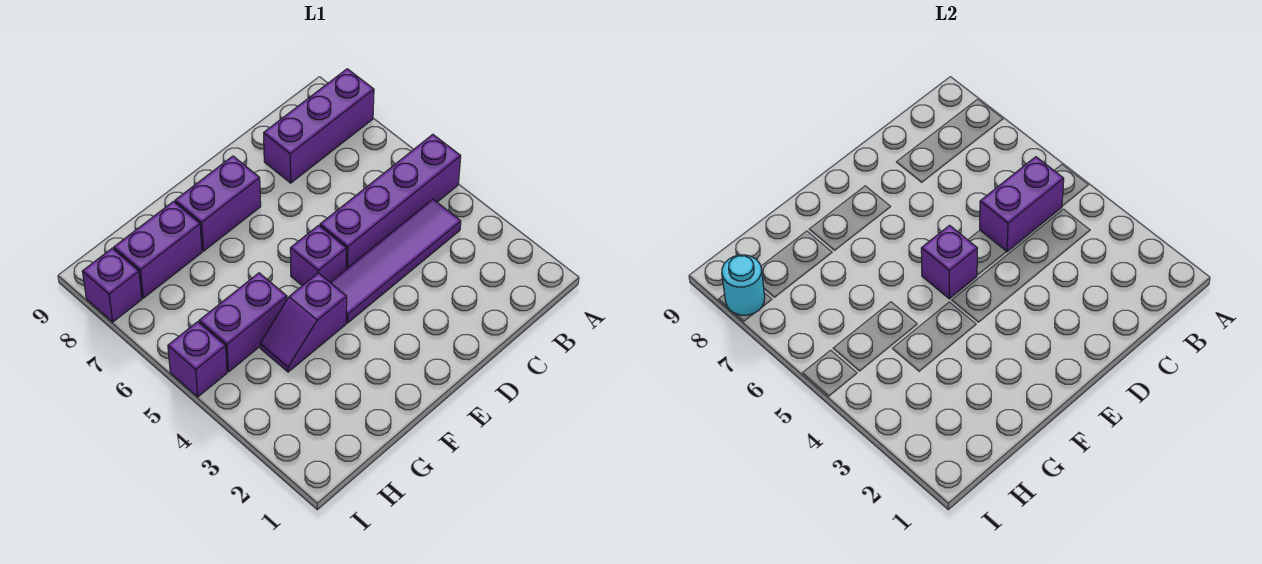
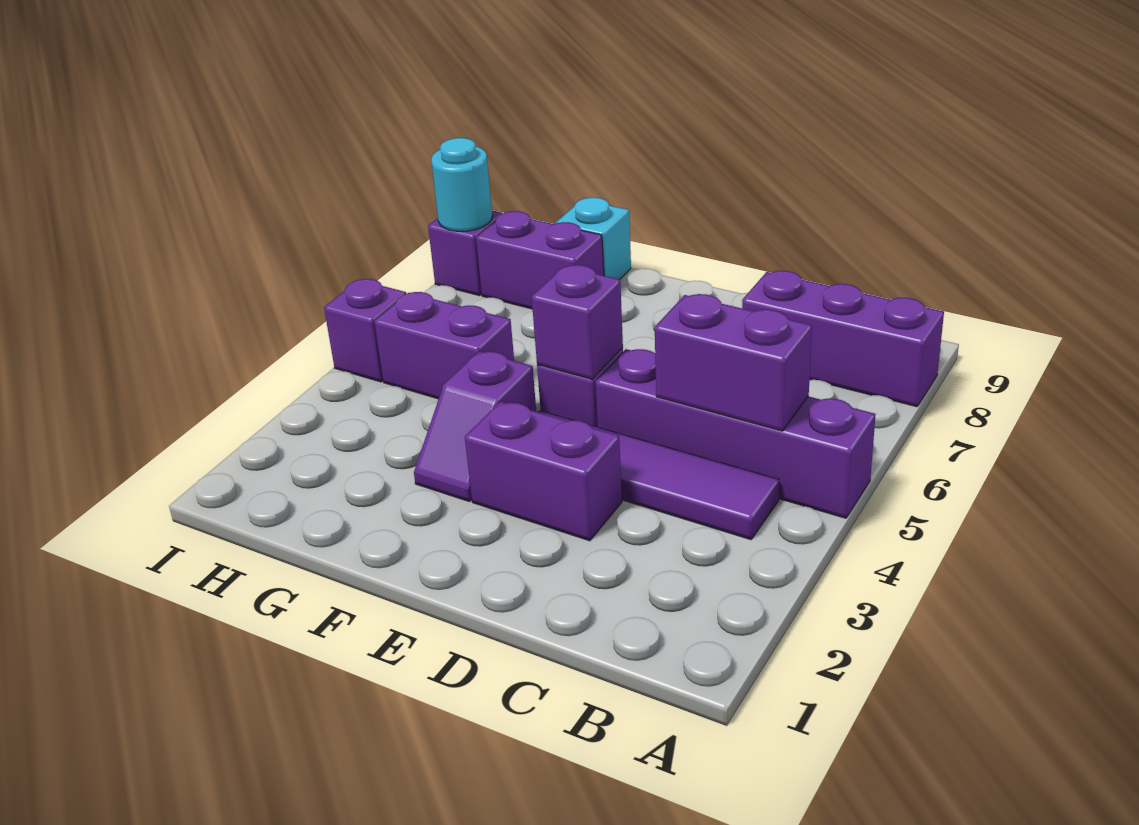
purple brick E8:F8 level 1 -> purple brick D3:E3 level 1
purple slope F4:G4 level 1 top F -> purple slope F3:F4 level 1 top 4
none -> cyan brick G9 level 1

